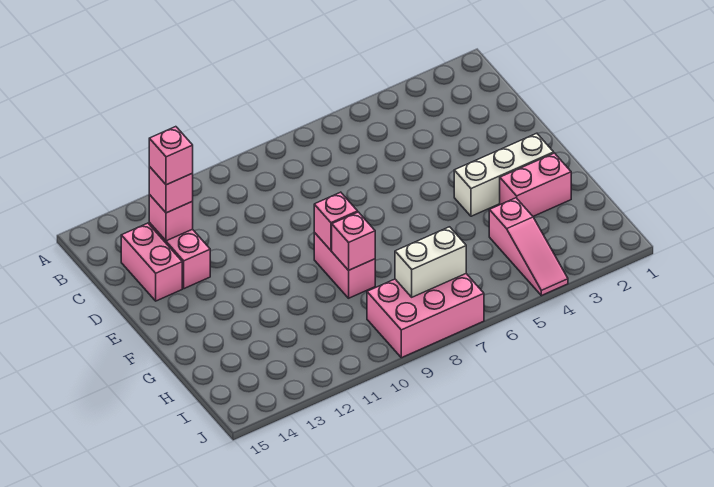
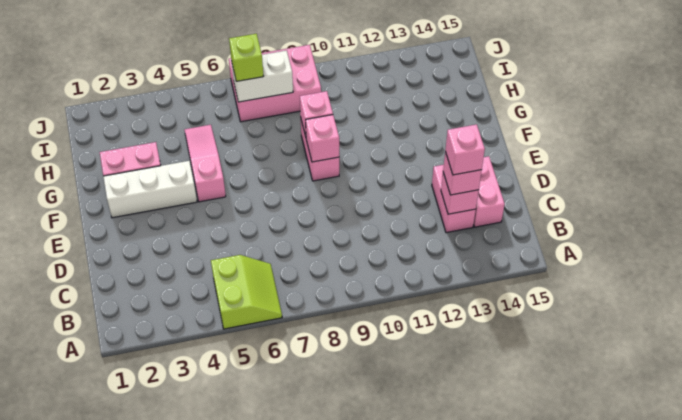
none -> lime slope A5:B6 level 1 top 5
pink slope H4:J4 level 1 top H -> pink slope F5:H5 level 1 top F
none -> lime brick I7 level 3

